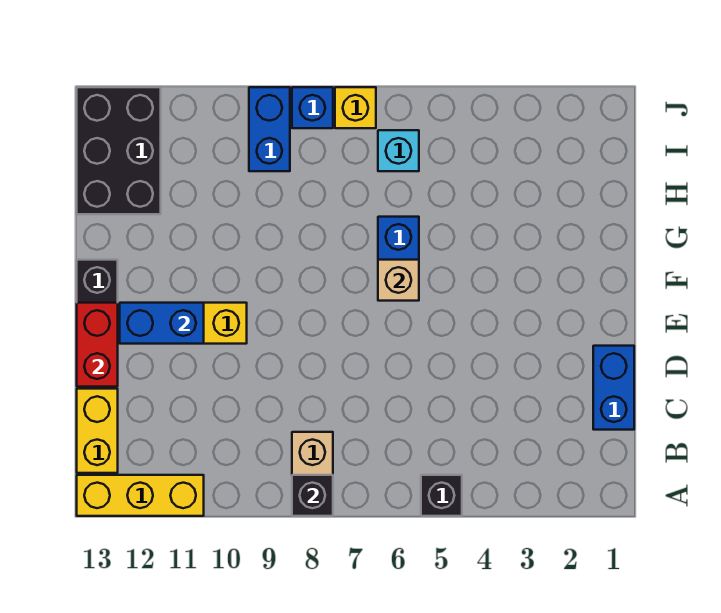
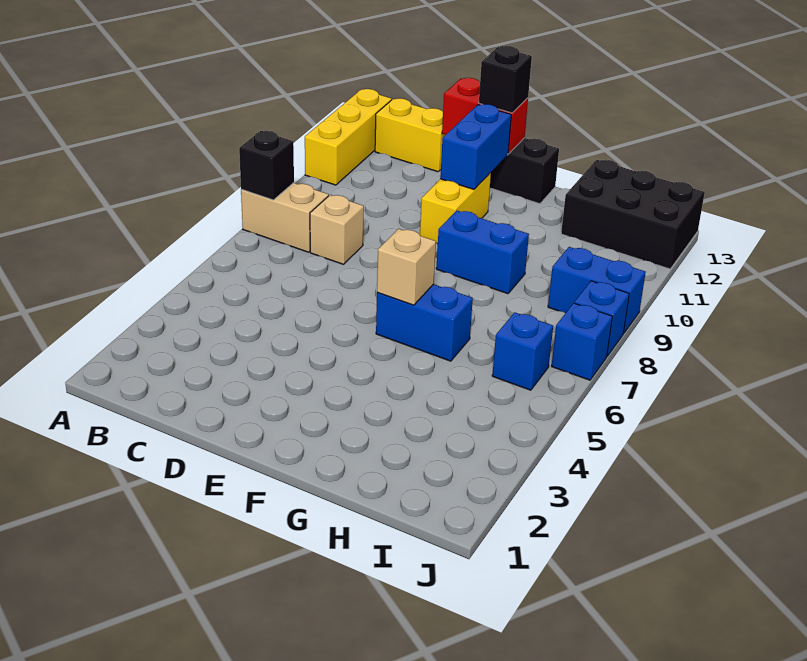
black brick A5 level 1 -> black brick E13 level 3
blue brick C1:D1 level 1 -> blue brick F9:G9 level 1
none -> tan brick C8 level 1
cyan brick I6 level 1 -> blue brick I6 level 1
yellow brick J7 level 1 -> blue brick J7 level 1

